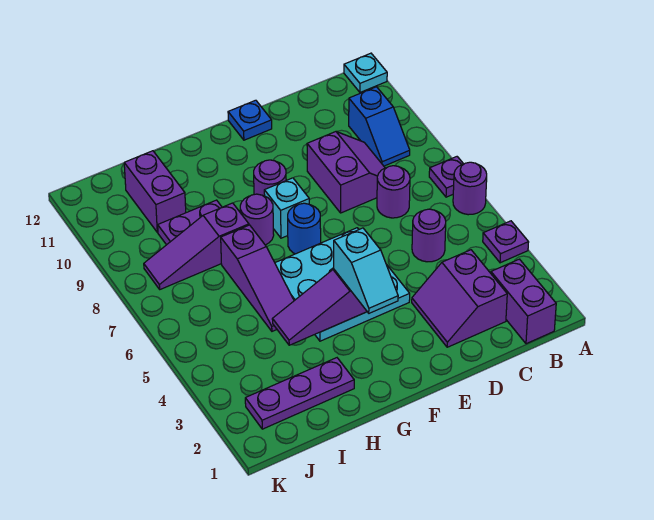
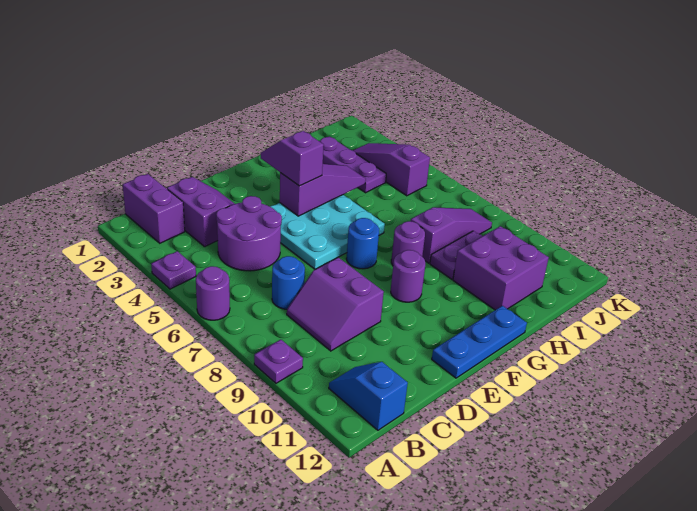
purple plate A7 level 1 -> purple plate A9 level 1
cyan plate A12 level 1 -> none
blue slope B9:B10 level 1 top 10 -> blue slope B11:B12 level 1 top 12
purple round brick C5 level 1 -> purple round brick C4:D5 level 1
purple round brick C7 level 1 -> blue round brick C7 level 1
blue plate E12 level 1 -> blue plate E12:G12 level 1
cyan slope F3:F4 level 3 top 4 -> purple slope F3:F4 level 3 top 4
cyan brick F8 level 1 -> none
purple plate H2:J2 level 1 -> purple plate I2:I4 level 1
purple slope H5:H7 level 1 top 7 -> purple slope J3:J5 level 1 top 5
purple brick I10:I11 level 1 -> purple brick H10:I11 level 1

